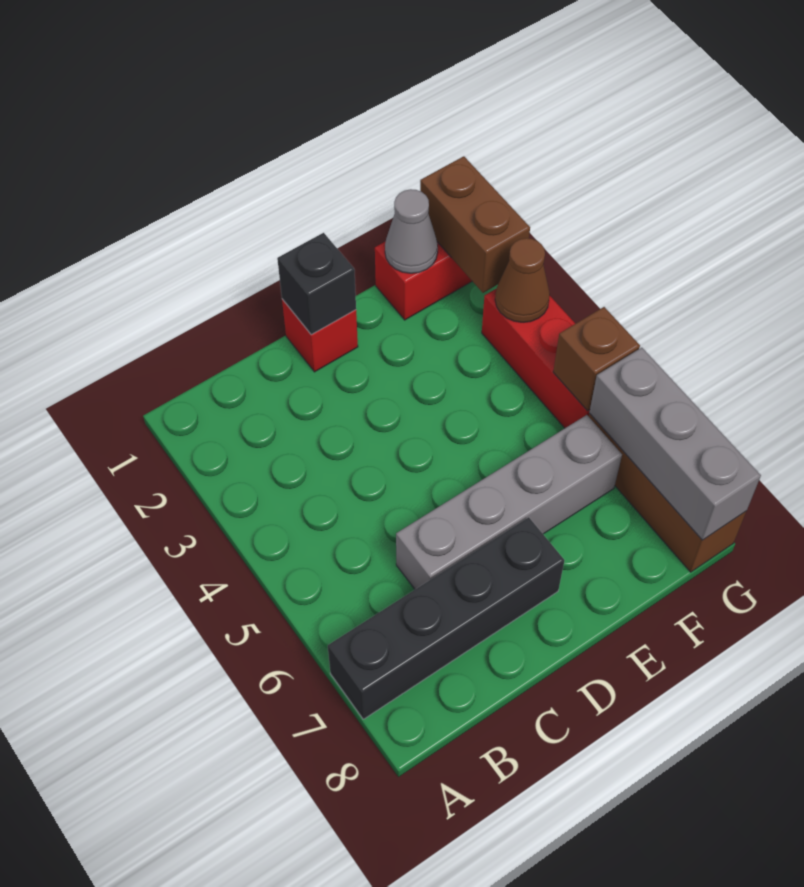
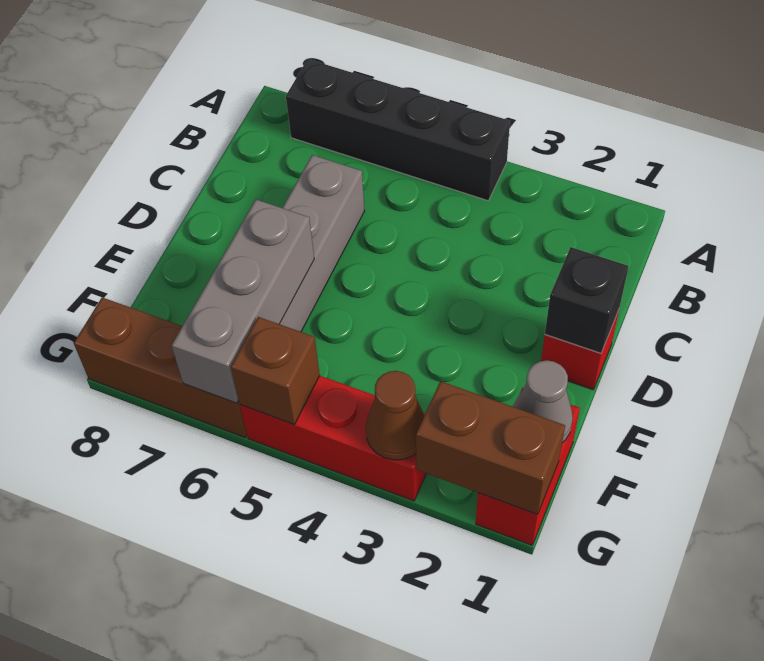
black brick A7:D7 level 1 -> black brick A4:A7 level 1
grey brick G6:G8 level 2 -> grey brick E6:G6 level 2

